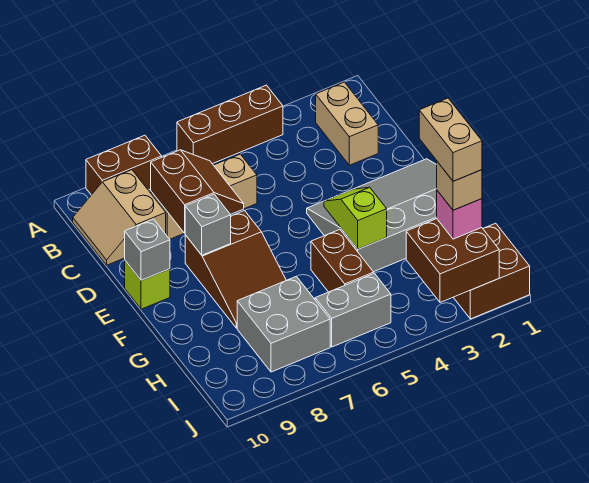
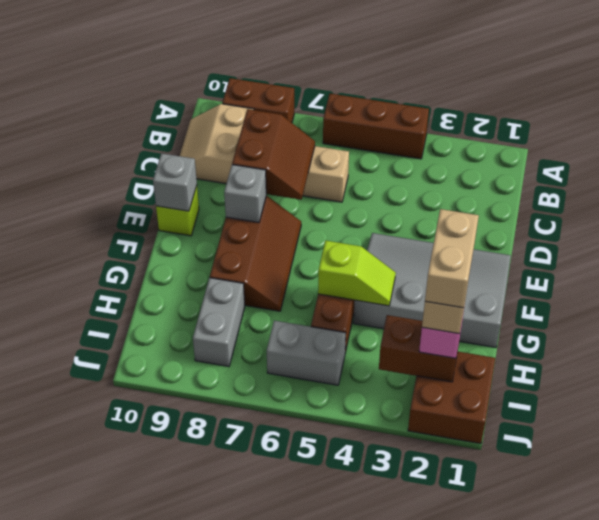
tan brick B2:C2 level 1 -> none
brown slope E7:G8 level 1 top E -> brown slope E7:G8 level 1 top 8
lime slope F4:G4 level 2 top G -> lime slope G4:G5 level 2 top 5
grey brick H7:I8 level 1 -> grey brick H8:I8 level 1
brown brick I2:J3 level 2 -> brown brick I2:I3 level 2

